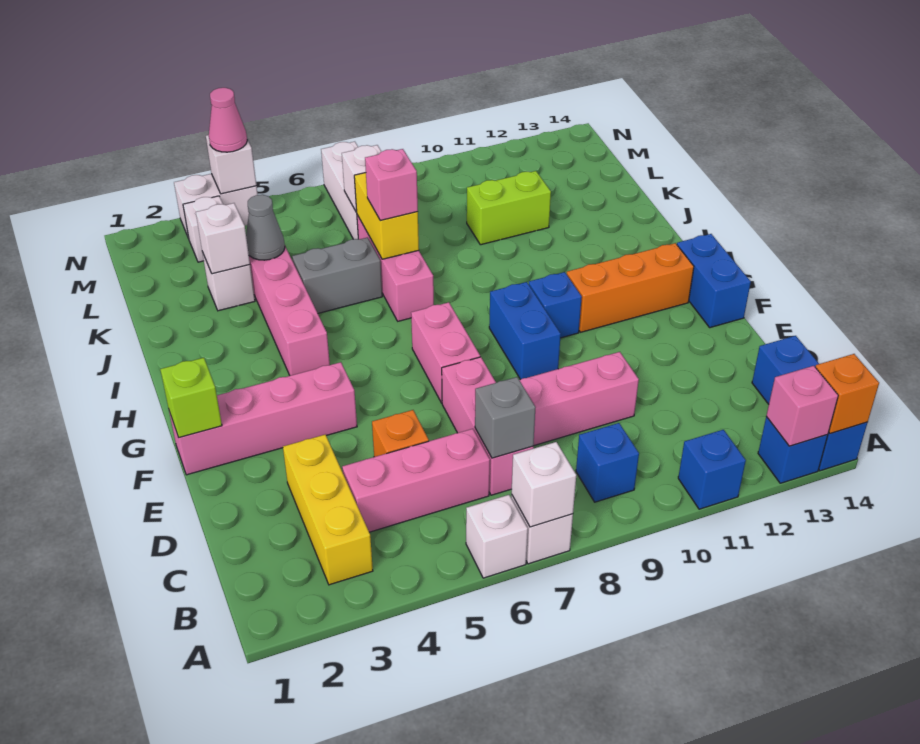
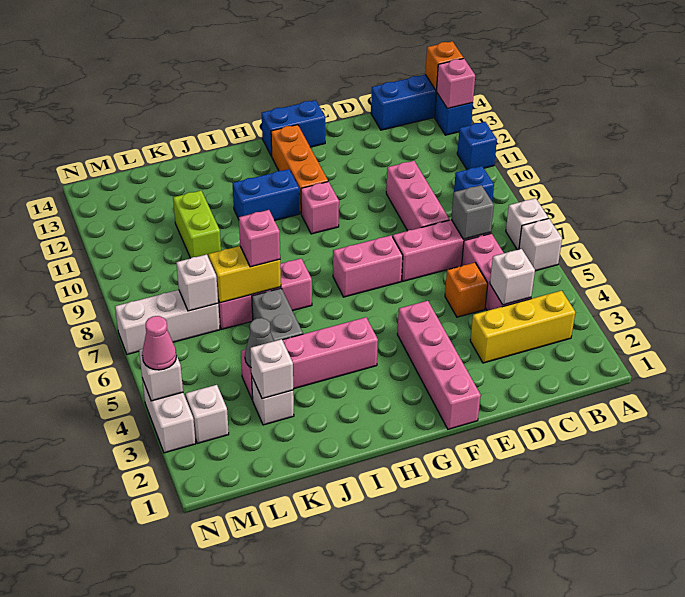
white brick A7 level 2 -> white brick C4 level 2
lime brick F1 level 2 -> none
blue brick F9:G9 level 1 -> blue brick H11:I11 level 1
blue brick G10 level 1 -> pink brick G10 level 1

